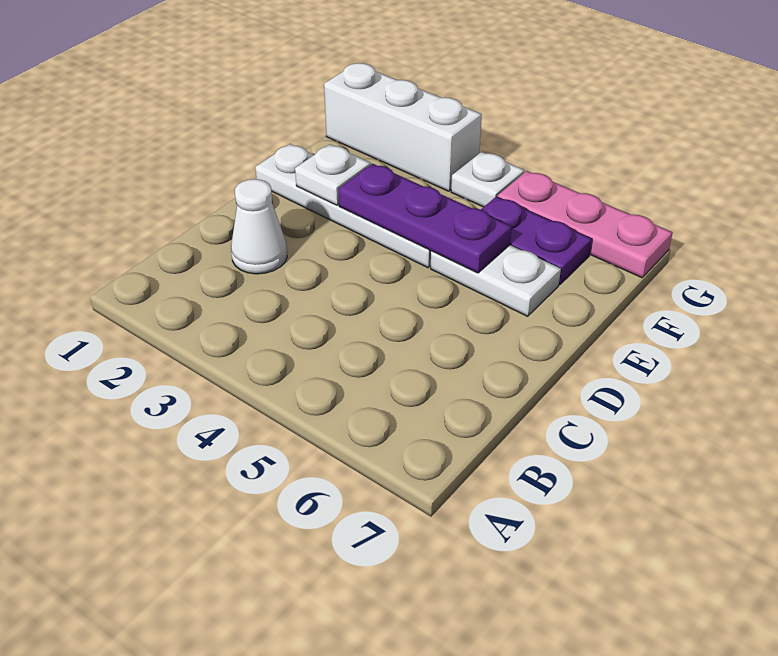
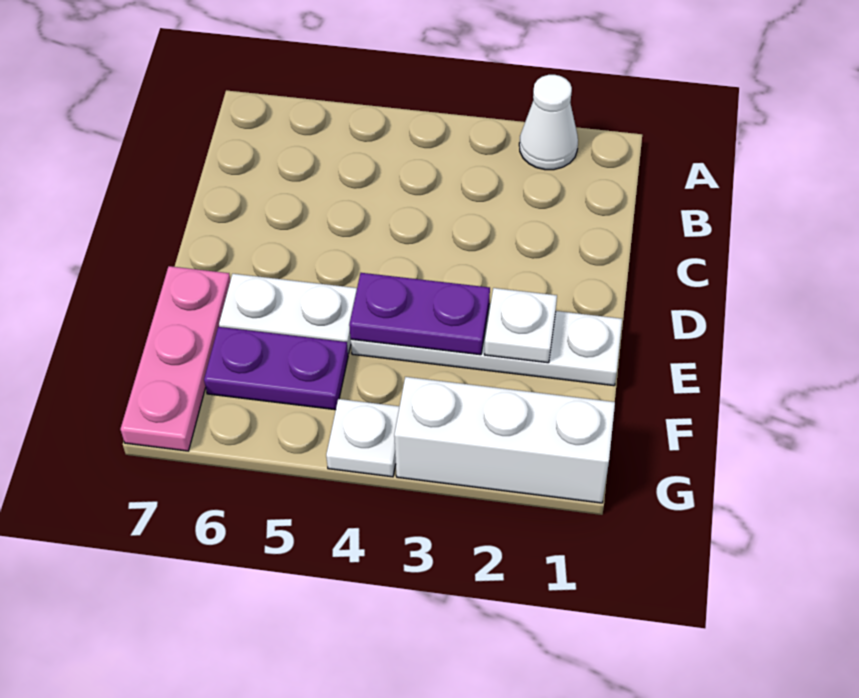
white cone C2 level 1 -> white cone A2 level 1
purple plate E3:E5 level 2 -> purple plate E3:E4 level 2
pink plate G5:G7 level 1 -> pink plate E7:G7 level 1

